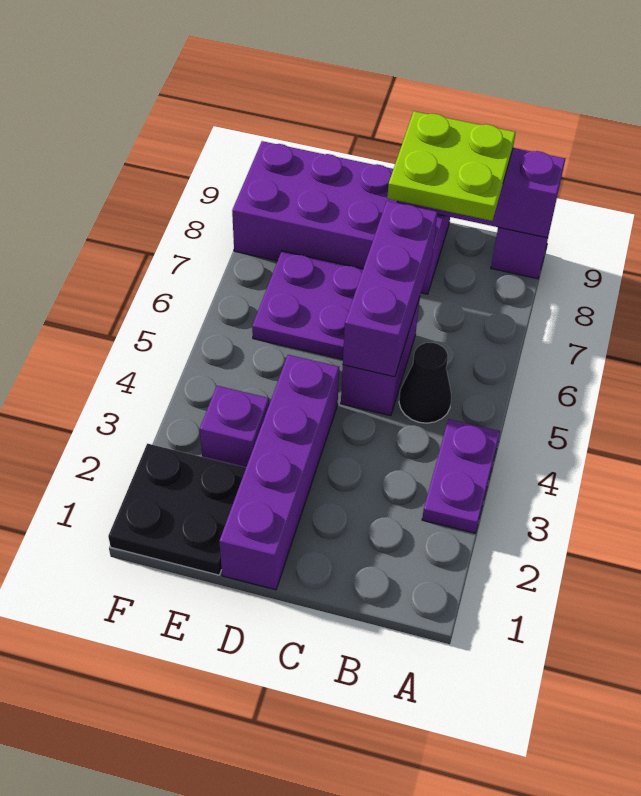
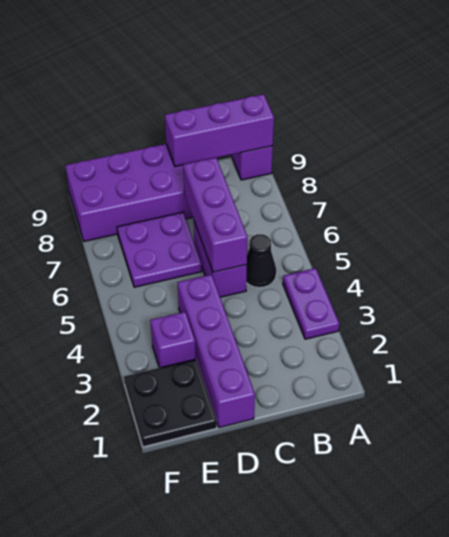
lime plate B8:C9 level 3 -> none

